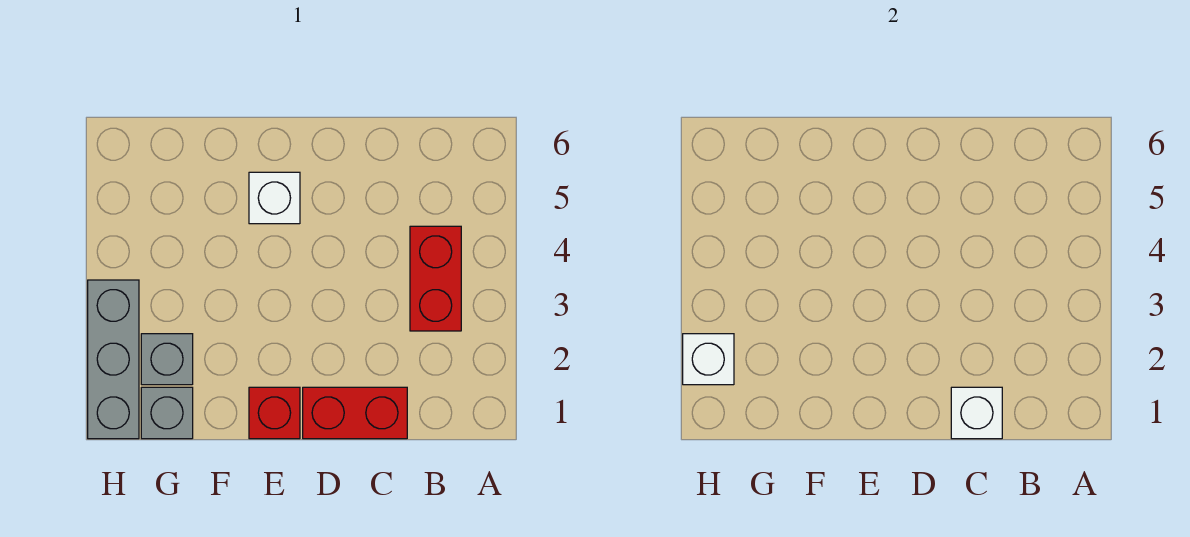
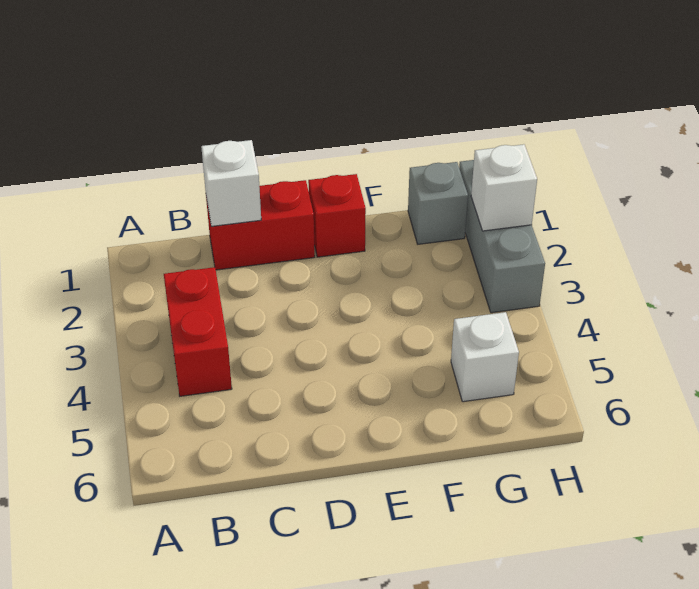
white brick E5 level 1 -> white brick G5 level 1
grey brick G2 level 1 -> none

